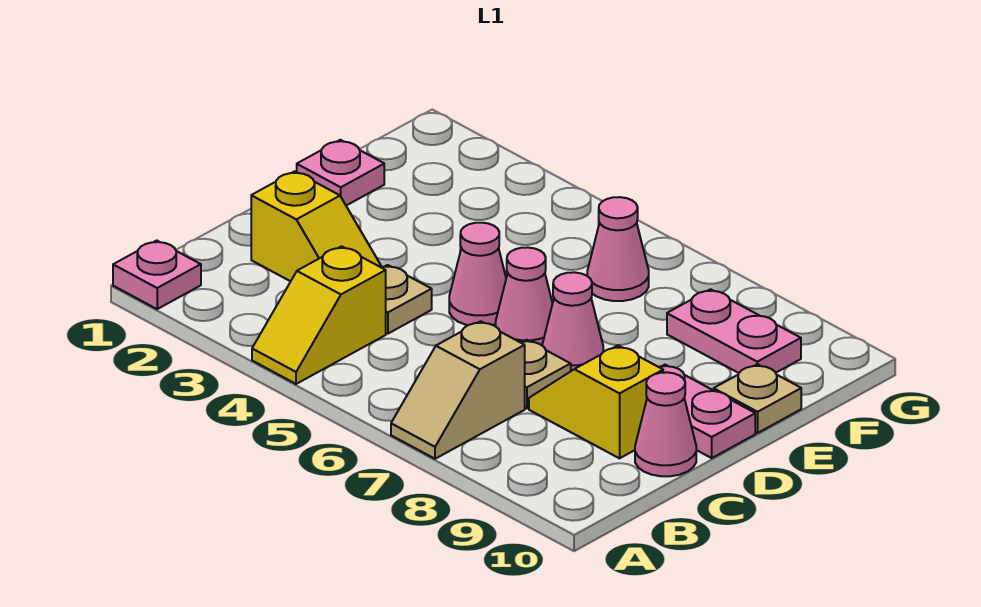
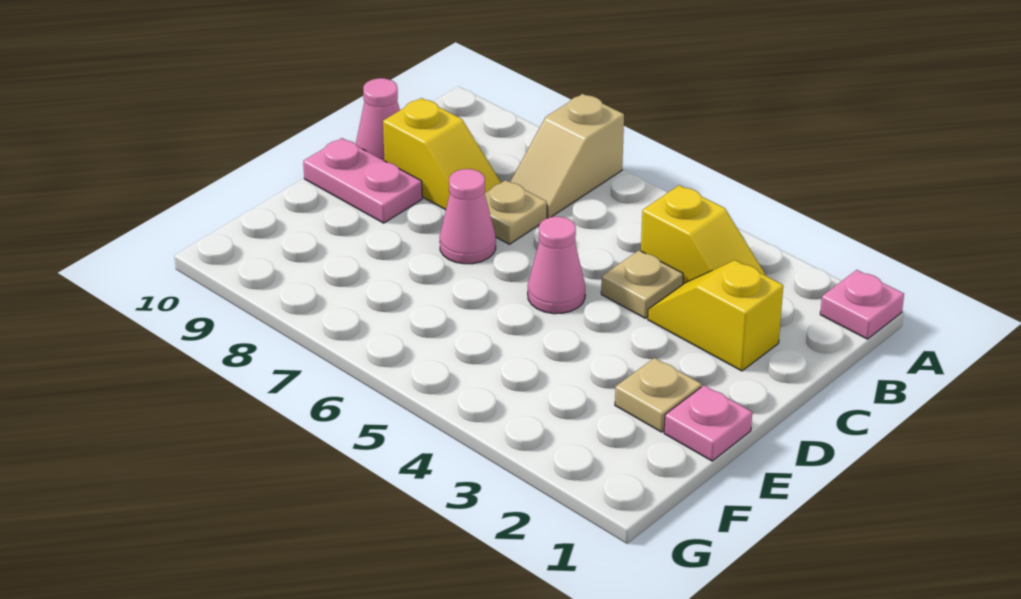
yellow slope A4:B4 level 1 top B -> yellow slope B3:B4 level 1 top 4
tan slope A7:B7 level 1 top B -> tan slope A7:B7 level 1 top A
pink cone D6 level 1 -> none
tan plate E10 level 1 -> tan plate E2 level 1
pink cone F6 level 1 -> none
pink plate F8:F9 level 1 -> none

